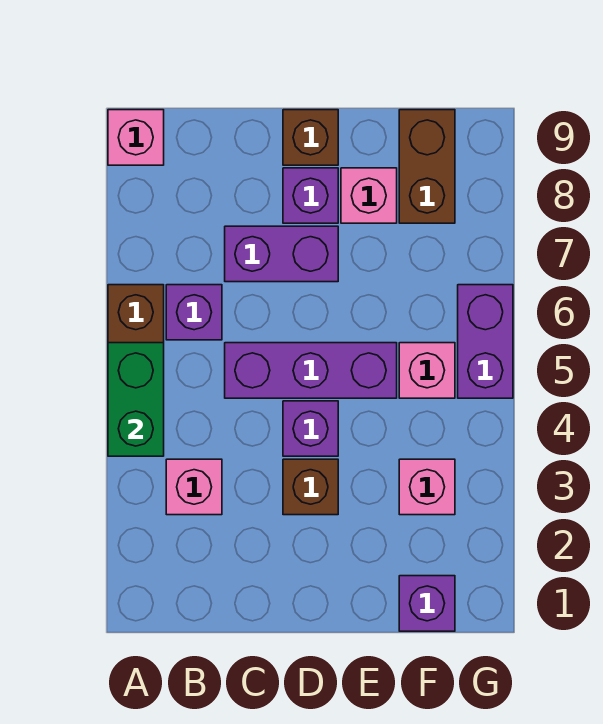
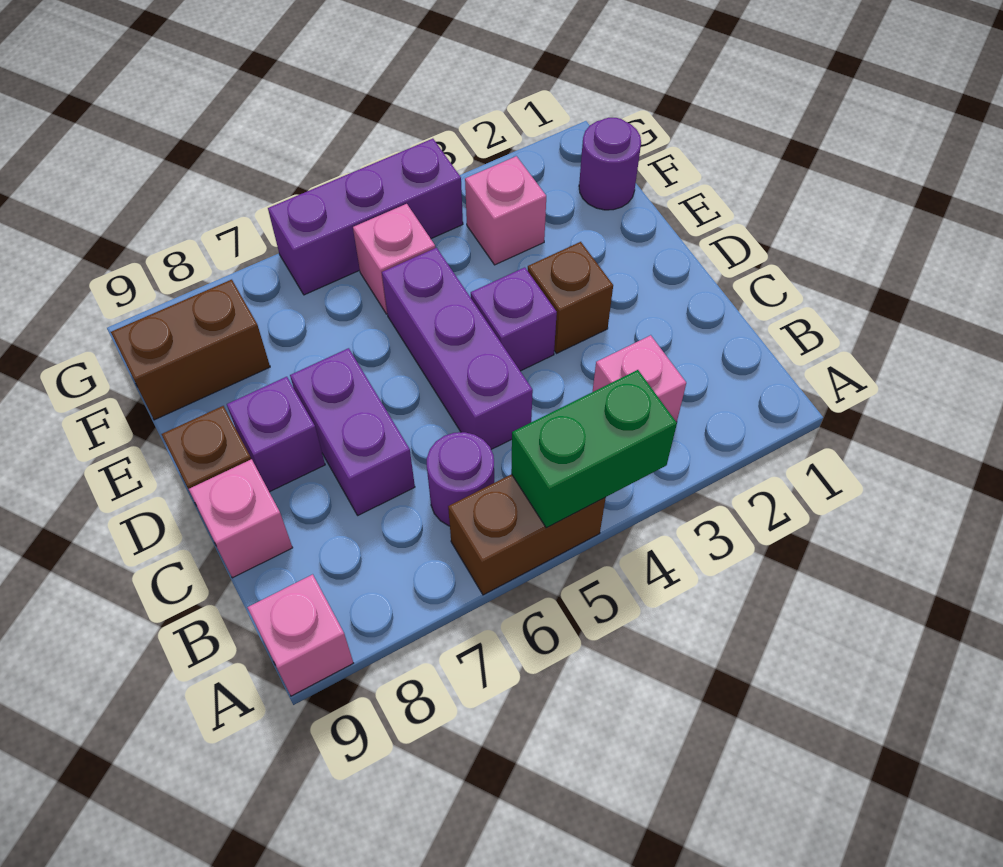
purple brick B6 level 1 -> purple round brick B6 level 1
pink brick E8 level 1 -> pink brick C9 level 1
purple brick F1 level 1 -> purple round brick F1 level 1
purple brick G5:G6 level 1 -> purple brick G4:G6 level 1

